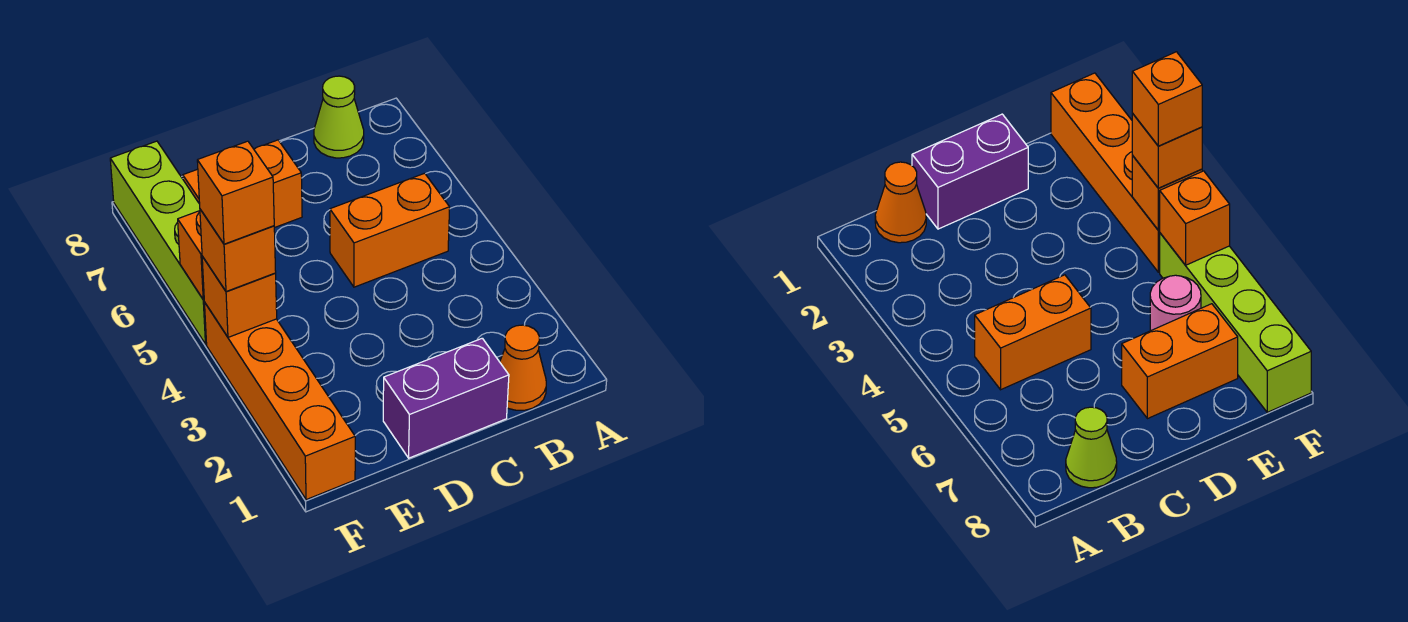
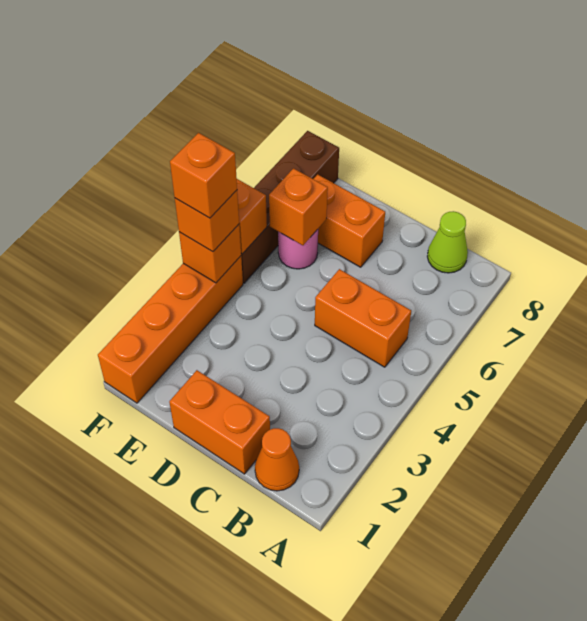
purple brick C1:D1 level 1 -> orange brick C1:D1 level 1
none -> orange brick E6 level 2
lime brick F5:F8 level 1 -> brown brick F5:F8 level 1

